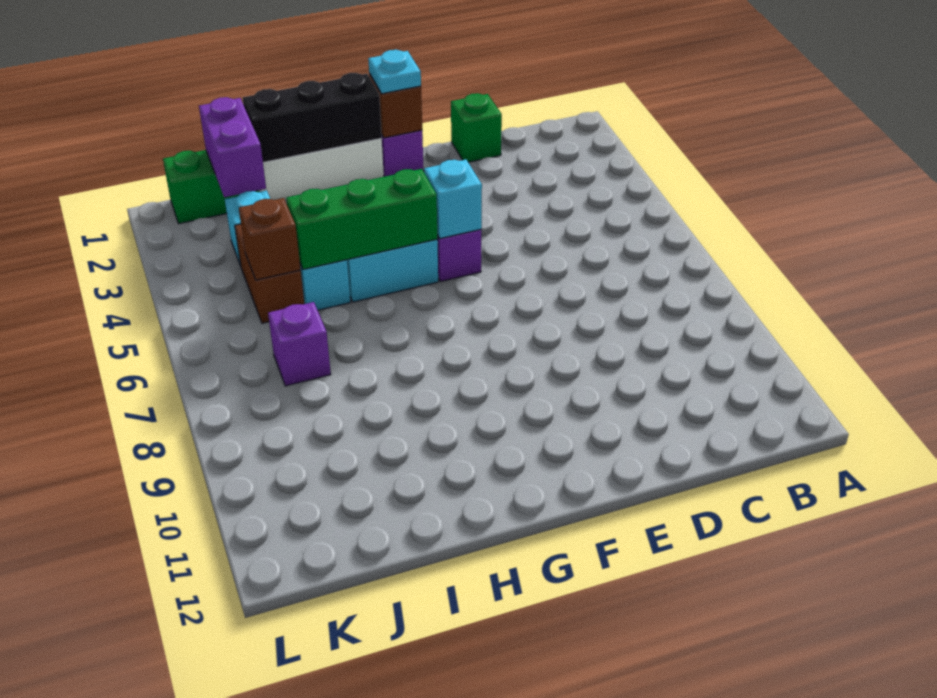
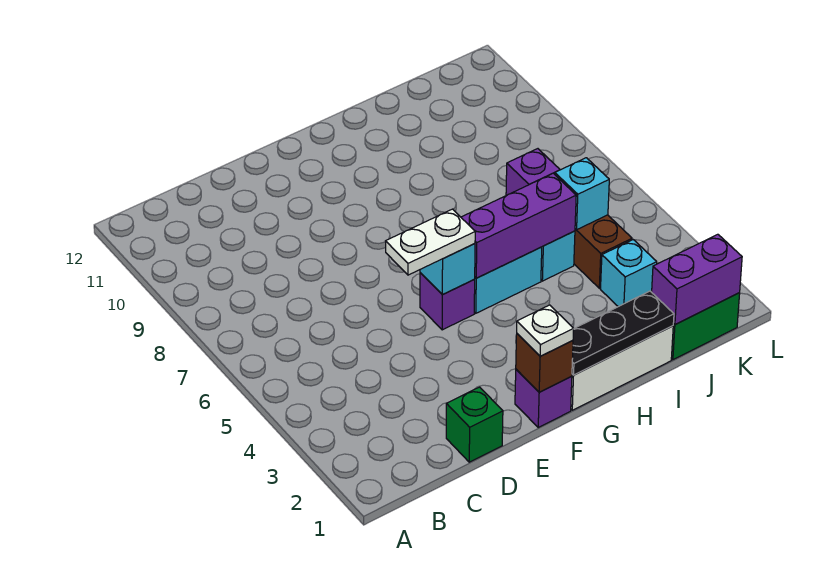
none -> white plate E5:F5 level 3
cyan plate F1 level 3 -> white plate F1 level 3
black brick G1:I1 level 2 -> black plate G1:I1 level 2
green brick G5:I5 level 2 -> purple brick G5:I5 level 2
purple brick J1:J2 level 2 -> purple brick J1:K1 level 2
brown brick J5 level 2 -> cyan brick J5 level 2

